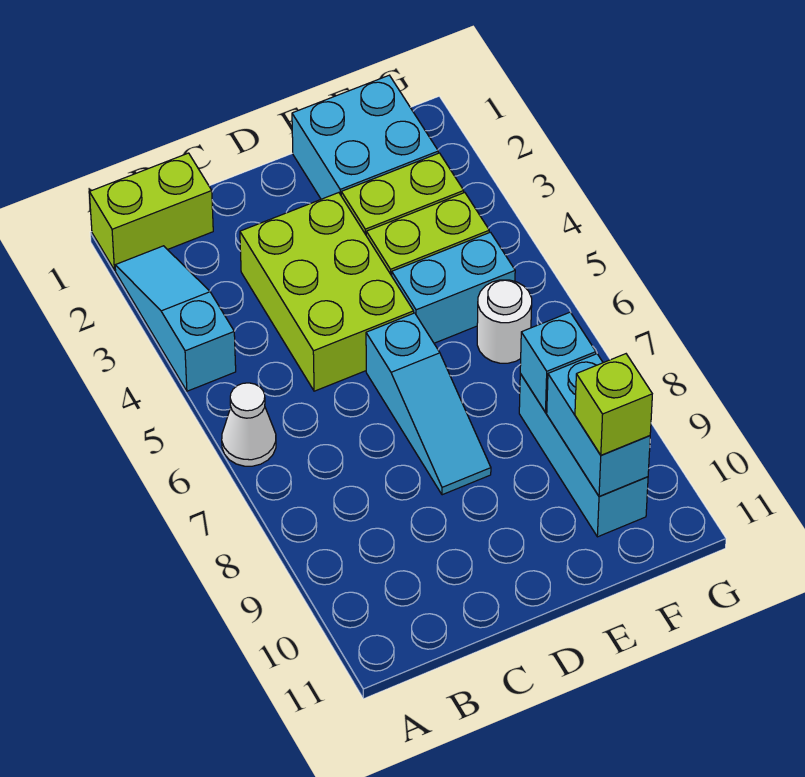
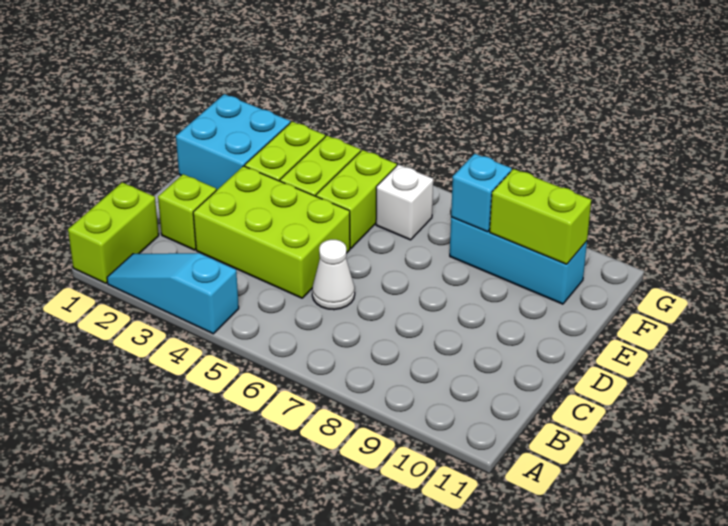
white cone A6 level 1 -> white cone C6 level 1
cyan slope D6:D8 level 1 top 6 -> none
cyan brick E5:F5 level 1 -> lime brick E5:F5 level 1
white round brick F6 level 1 -> white brick F6 level 1
cyan brick F9:F10 level 2 -> lime brick F9:F10 level 2
lime brick F10 level 3 -> lime brick C2 level 1

